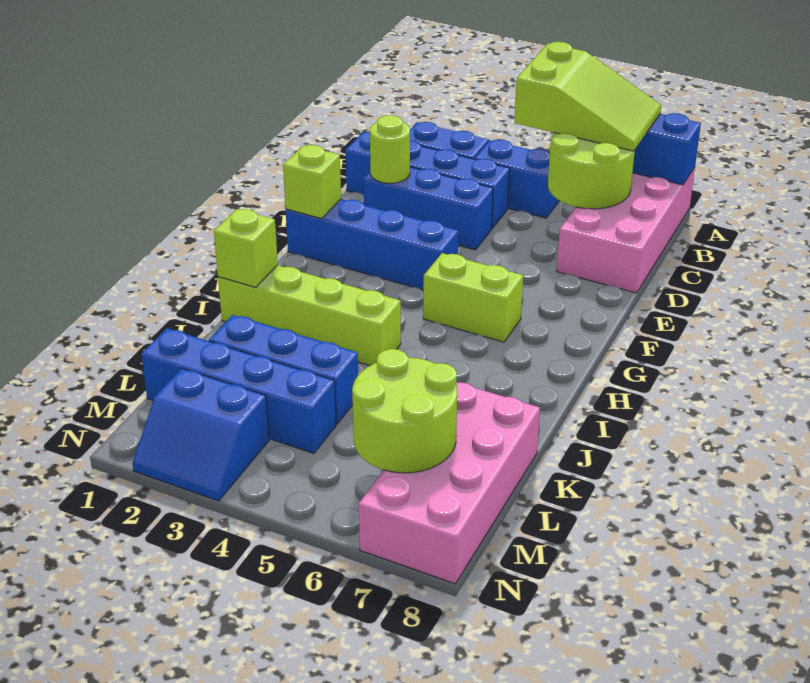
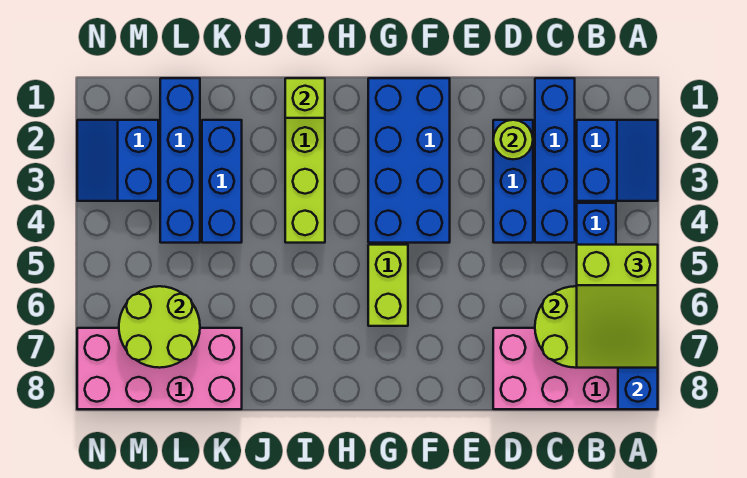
blue brick F1:F4 level 1 -> blue brick F1:G4 level 1
lime brick F1 level 2 -> none

